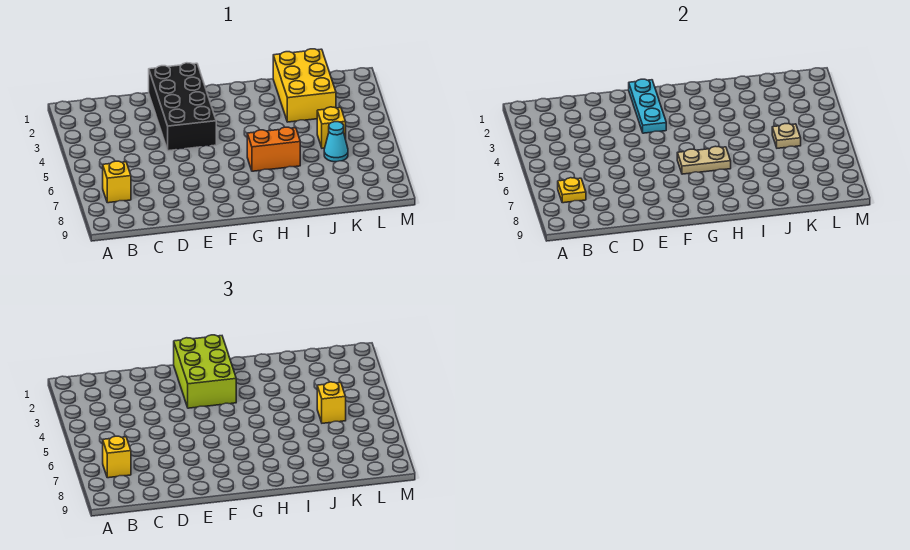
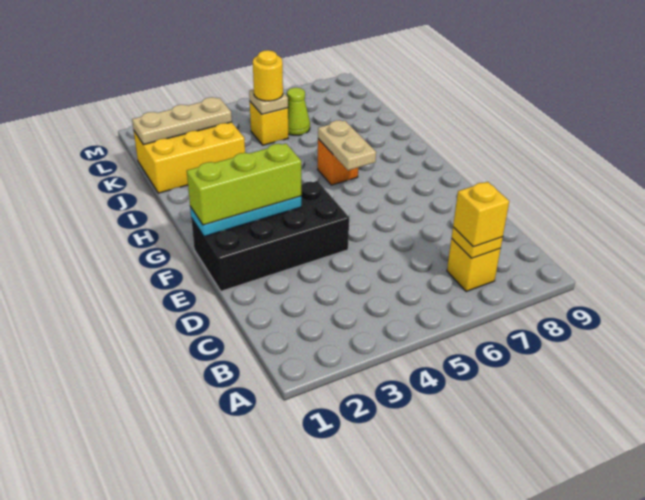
lime brick F1:G3 level 3 -> lime brick F1:F3 level 3
orange brick H6:I6 level 1 -> orange brick H6 level 1
none -> tan plate K1:K3 level 2
yellow brick K5 level 3 -> yellow round brick K5 level 3
cyan cone K6 level 1 -> lime cone K6 level 1

